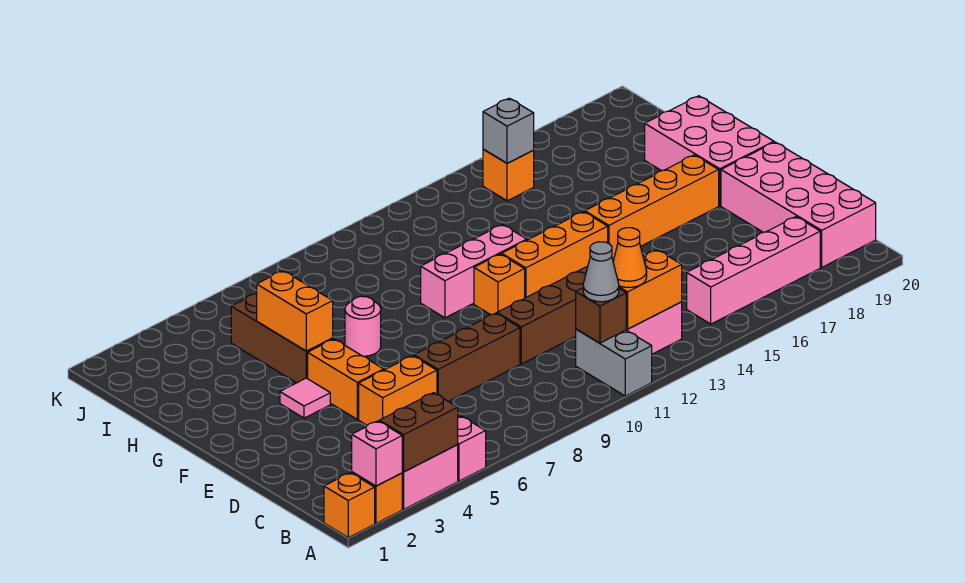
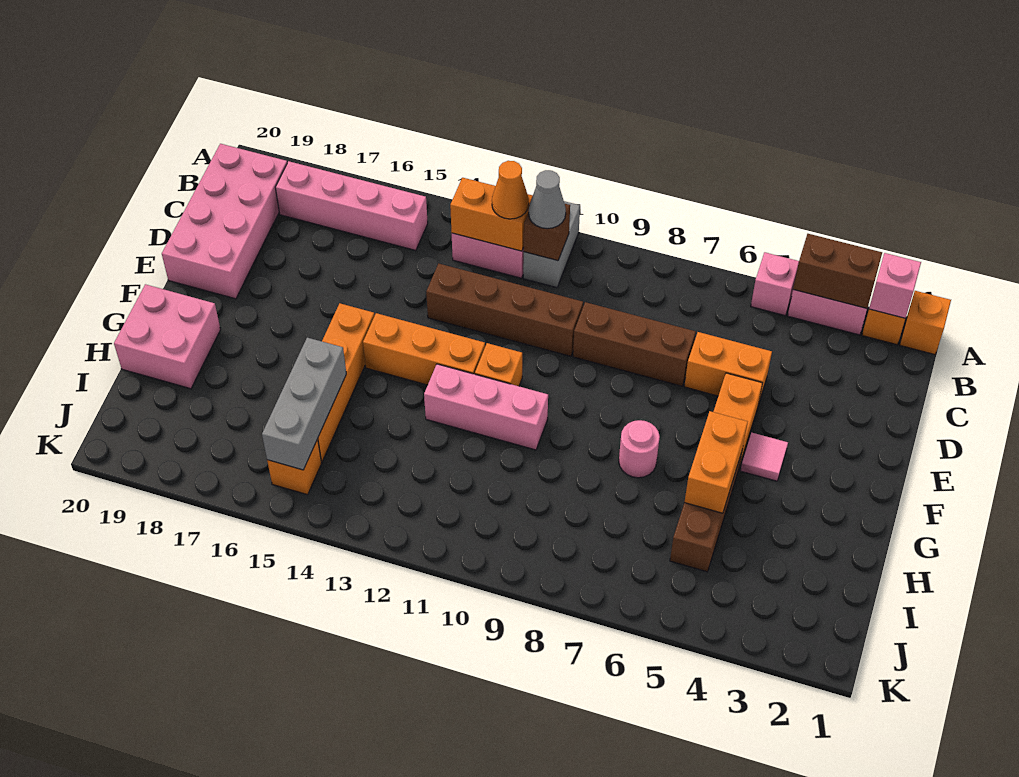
orange brick F15:F18 level 1 -> orange brick F15:I15 level 1
pink brick F19:H20 level 1 -> pink brick G19:H20 level 1
grey brick J15 level 2 -> grey brick H15:J15 level 2

